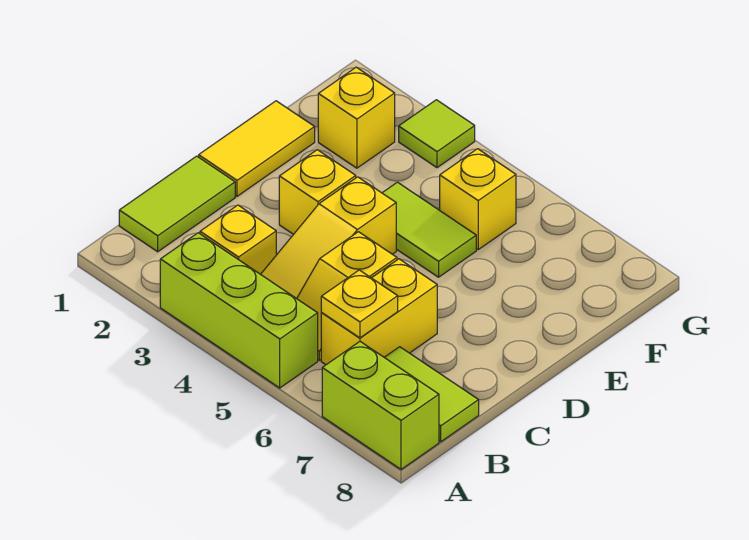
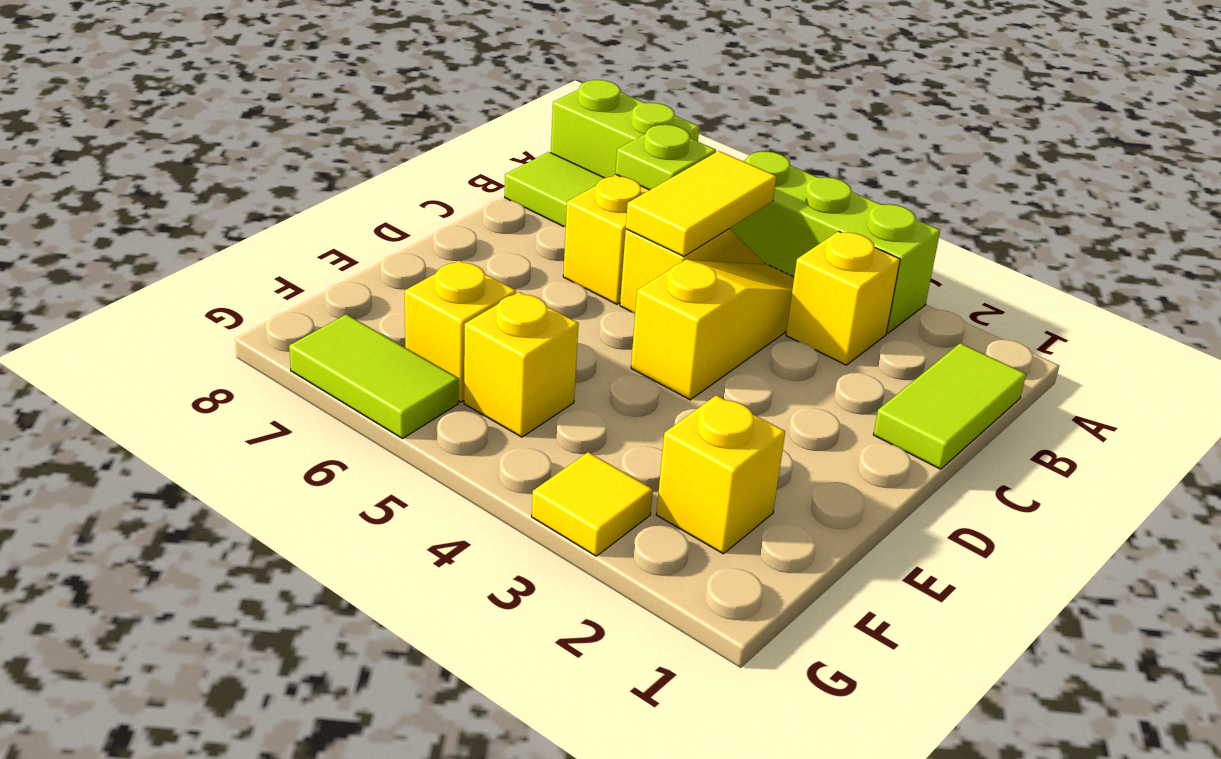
yellow plate B6 level 2 -> lime plate B6 level 2
yellow tile D1:E1 level 1 -> yellow tile B5:C5 level 2
yellow brick D3 level 1 -> yellow brick F6 level 1
lime tile E4:E5 level 1 -> lime tile G6:G7 level 1
lime tile G3 level 1 -> yellow tile G3 level 1

